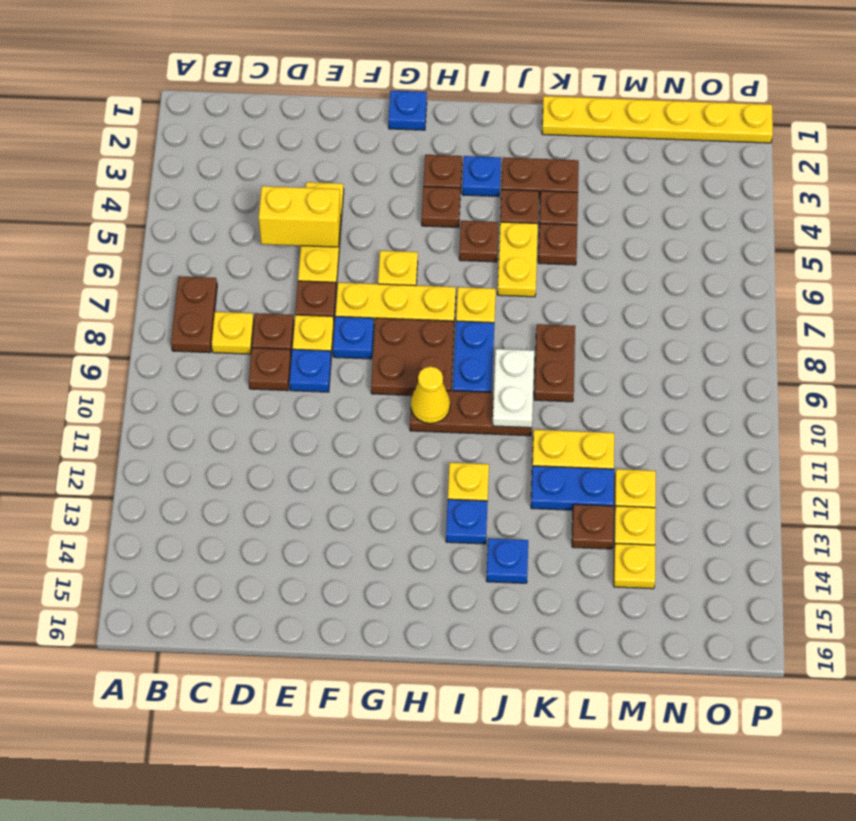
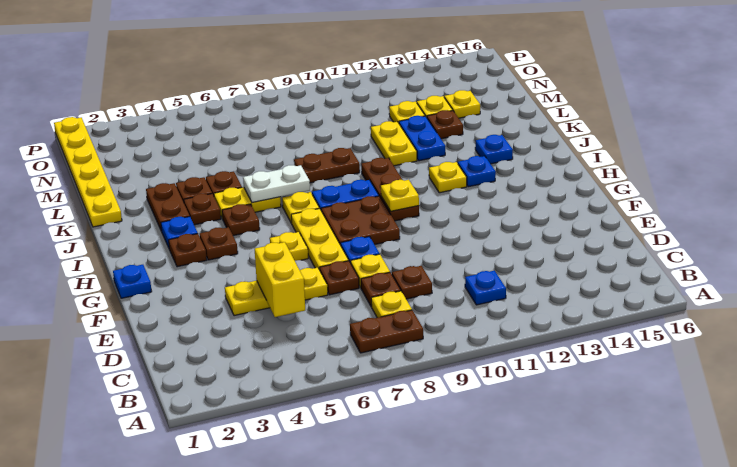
blue plate E9 level 1 -> blue plate C11 level 1
yellow cone H10 level 2 -> yellow plate H10 level 2
white plate J9:J10 level 2 -> white plate J6:J7 level 2

